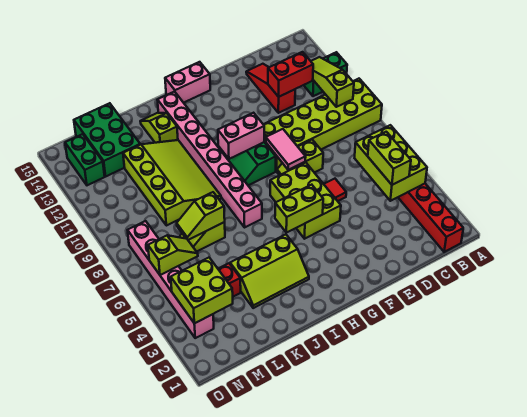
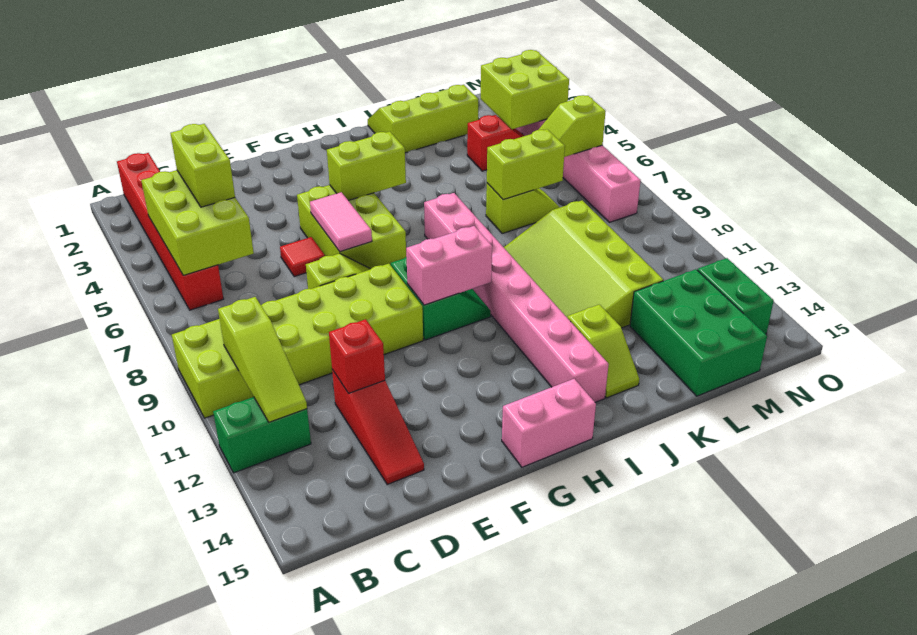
red brick C12:D12 level 2 -> red brick D12 level 2
pink tile F8:F9 level 2 -> pink tile F6:F7 level 2
lime slope I3:K4 level 1 top 4 -> lime slope J1:L2 level 1 top 2
lime slope K7:L7 level 2 top K -> lime brick K7:L7 level 2

